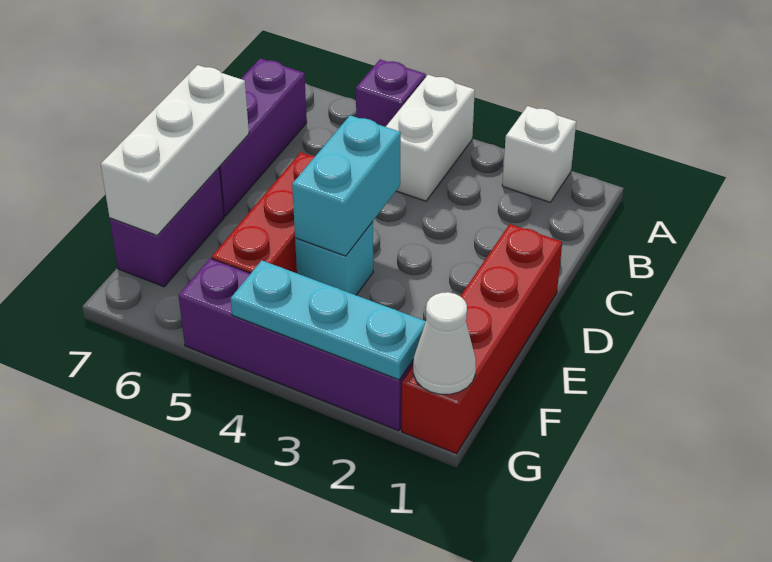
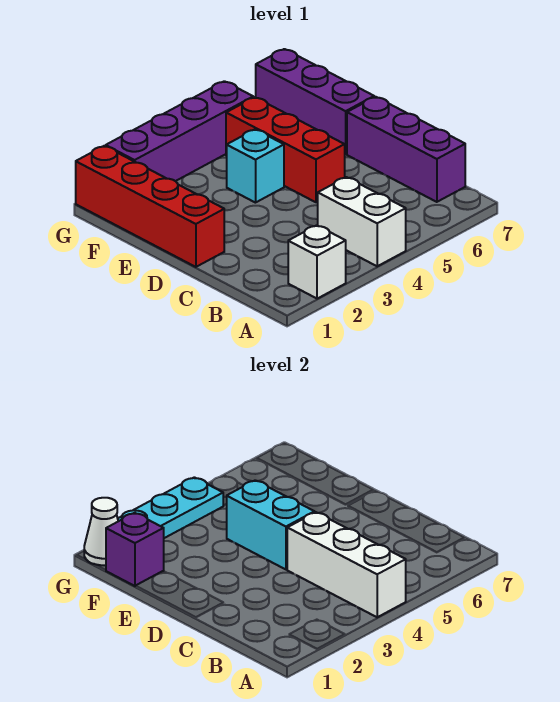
purple brick A5 level 1 -> purple brick F1 level 2
white brick D7:F7 level 2 -> white brick A4:C4 level 2
purple brick E7:F7 level 1 -> purple brick E7:G7 level 1

